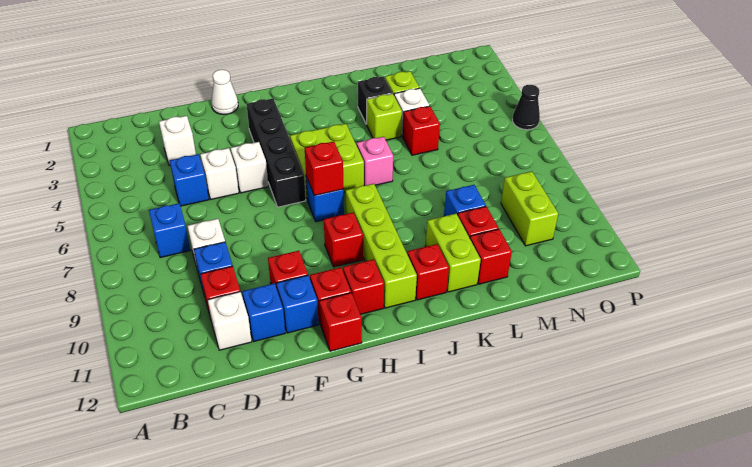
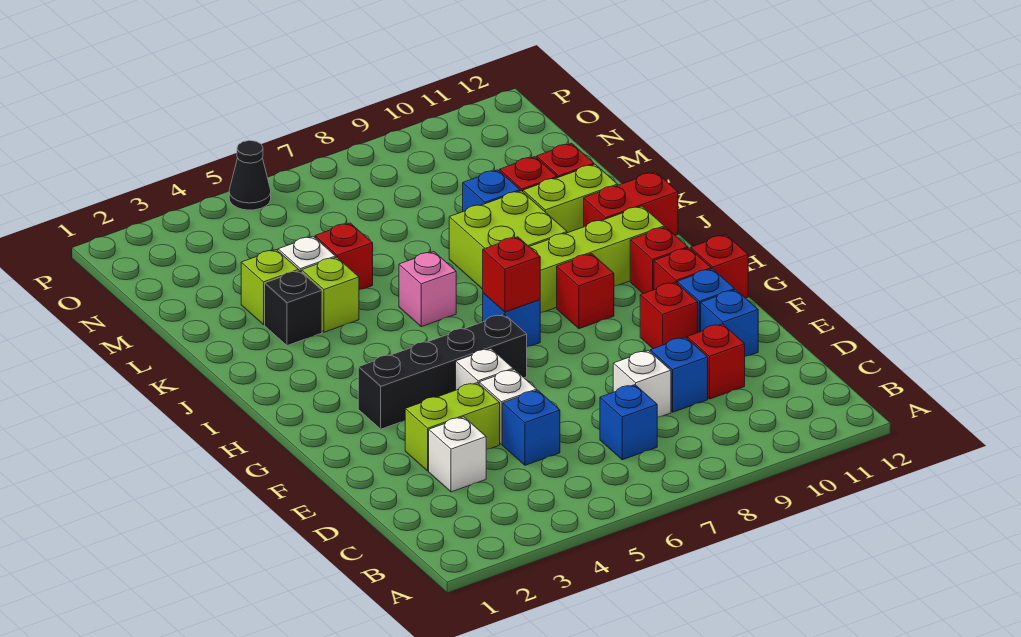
white brick D11 level 1 -> none
white cone F1 level 1 -> none
lime brick H5:I6 level 1 -> lime brick J8:K9 level 1
red brick J11 level 1 -> red brick J11:J12 level 1
lime brick N9:N10 level 1 -> lime brick E3:E4 level 1

